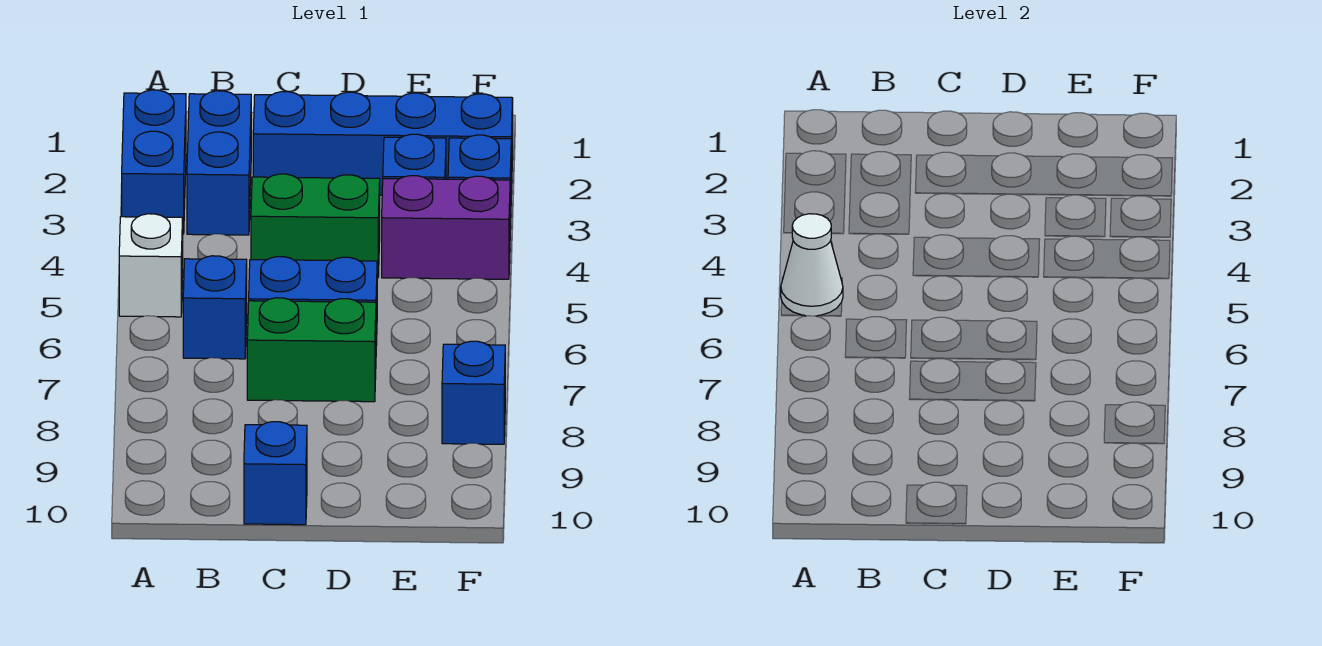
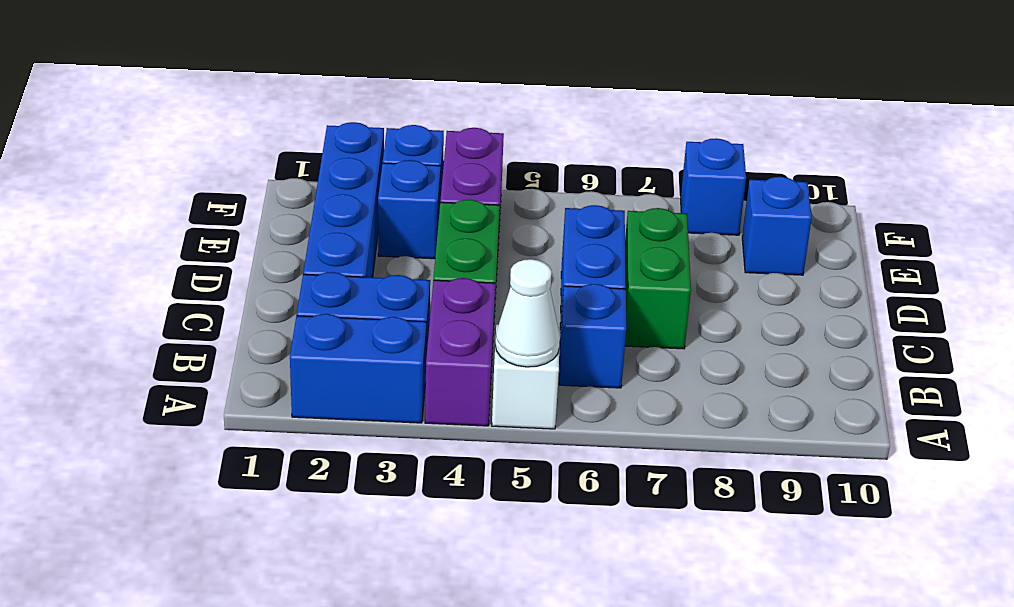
none -> purple brick A4:B4 level 1
blue brick C10 level 1 -> blue brick E9 level 1

